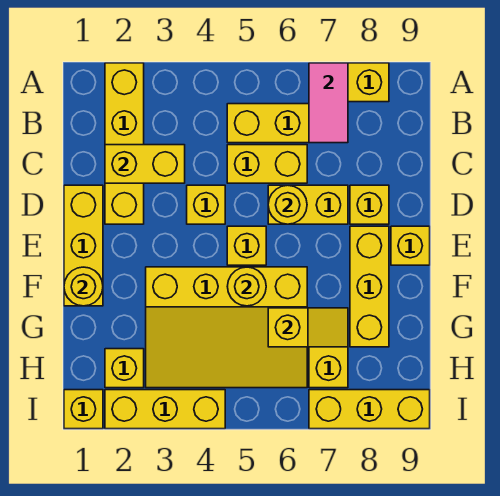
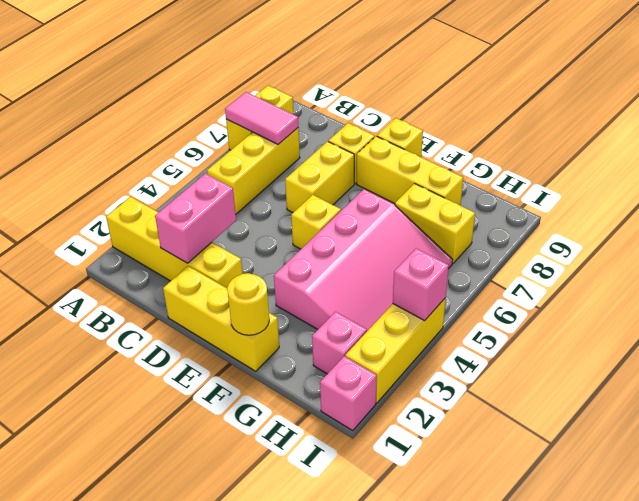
yellow brick C2:C3 level 2 -> pink brick C2:C3 level 2
yellow brick C5:C6 level 1 -> none
yellow brick D4 level 1 -> none
yellow round brick D6 level 2 -> none
yellow slope F3:H6 level 1 top F -> pink slope F3:H6 level 1 top F
yellow round brick F5 level 2 -> none
yellow slope G6:G7 level 2 top 6 -> none
yellow brick H2 level 1 -> pink brick H2 level 1
yellow brick I1 level 1 -> pink brick I1 level 1
none -> pink brick I4 level 2
yellow brick I7:I9 level 1 -> none

